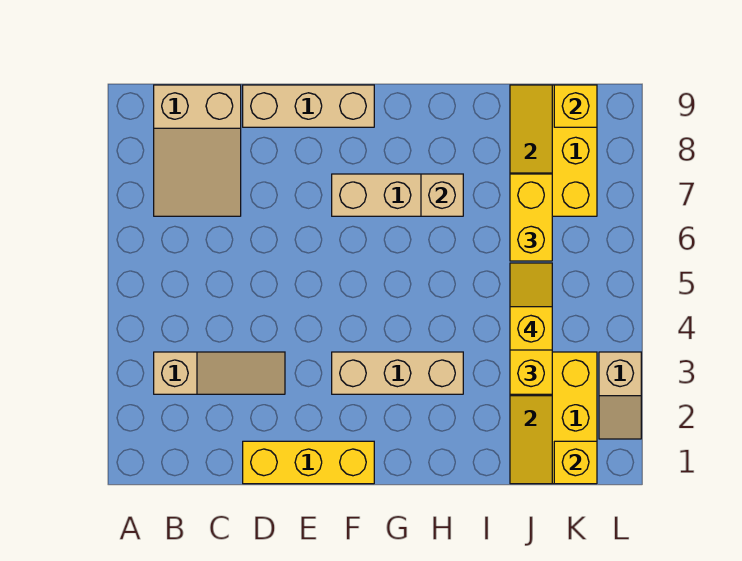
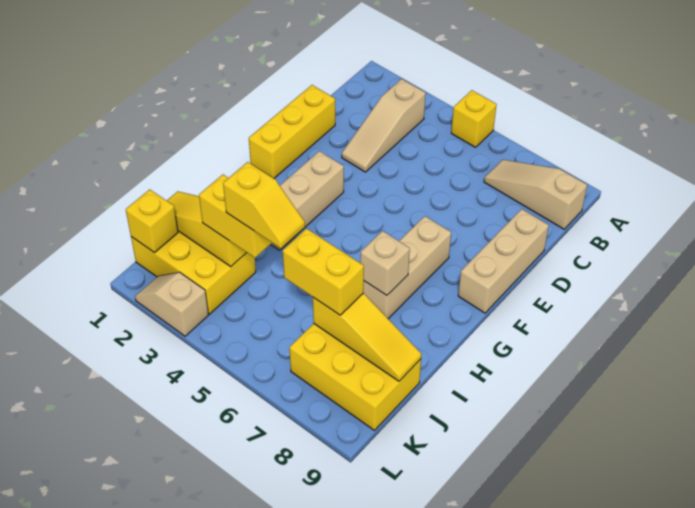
tan slope B7:C9 level 1 top 9 -> tan slope B7:B9 level 1 top 9
yellow brick K9 level 2 -> yellow brick A5 level 1

